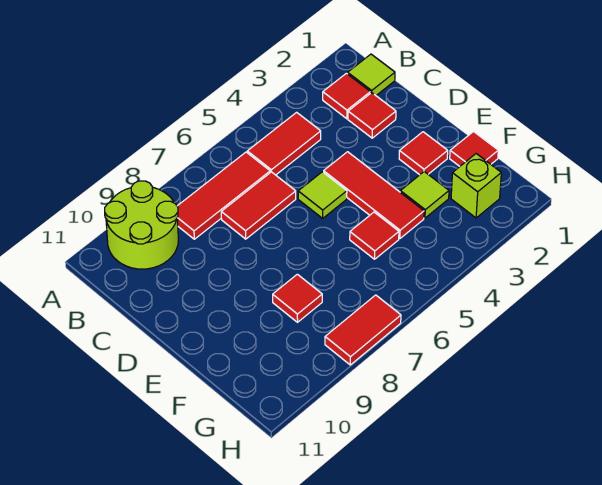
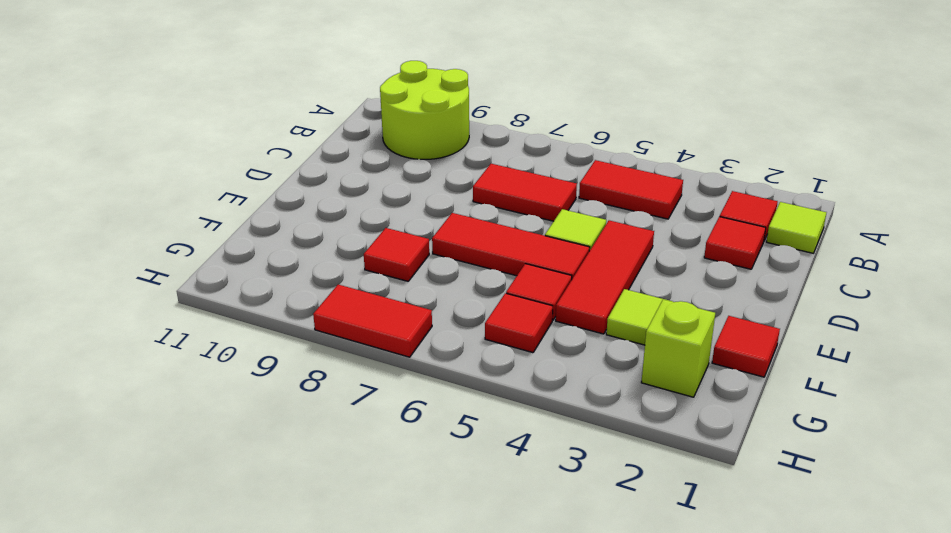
red tile B6:B8 level 1 -> red tile E5:E7 level 1
red tile E2 level 1 -> red tile G5 level 1

